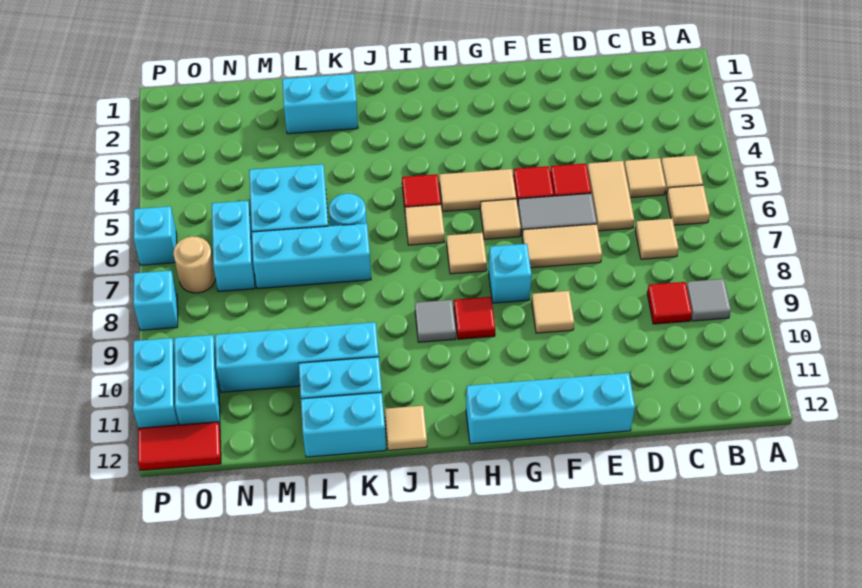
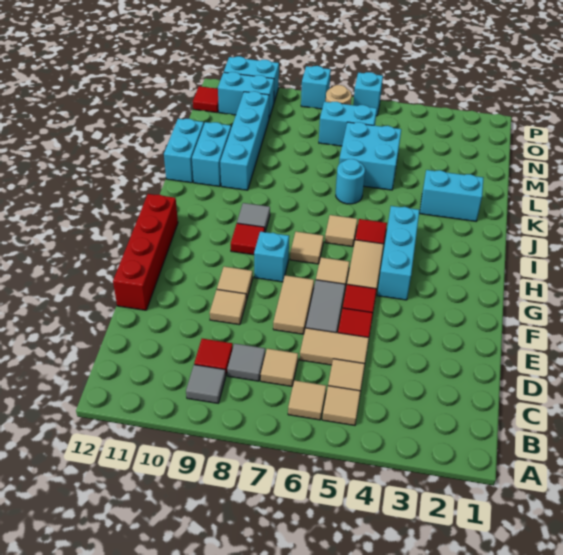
none -> grey tile C8 level 1
cyan brick E12:H12 level 1 -> red brick E12:H12 level 1
tan tile J12 level 1 -> tan tile E9 level 1
cyan brick K2:L2 level 1 -> cyan brick K2:K3 level 1
cyan brick K7:M7 level 1 -> cyan brick G4:I4 level 1
red tile O12:P12 level 1 -> red tile O12 level 1

